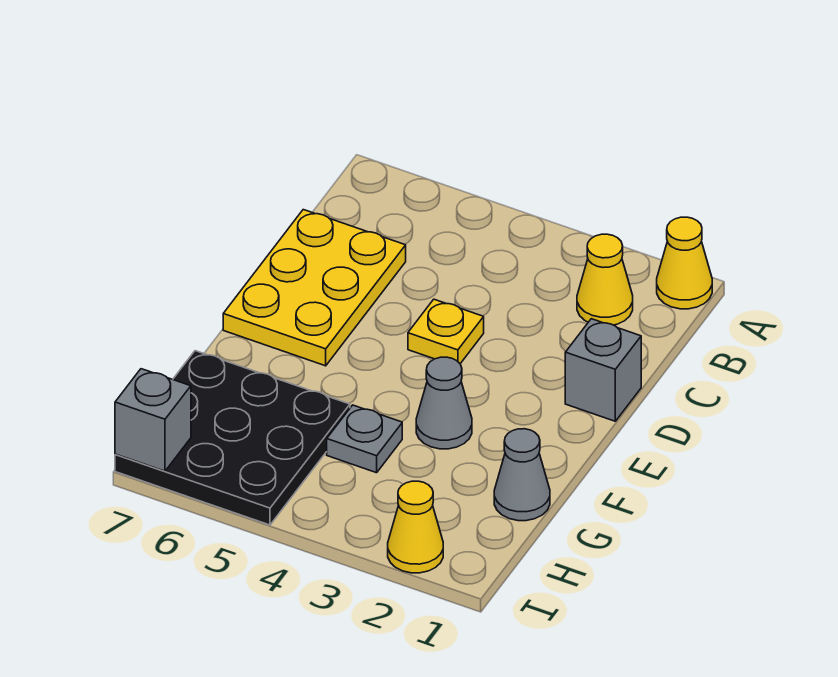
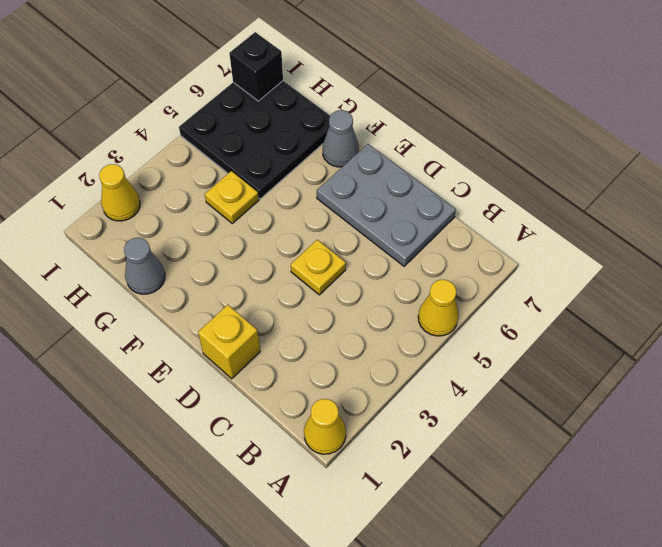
yellow cone B2 level 1 -> yellow cone A5 level 1
yellow plate C6:E7 level 1 -> grey plate C6:E7 level 1
grey brick D1 level 1 -> yellow brick D1 level 1
grey cone F3 level 1 -> grey cone F7 level 1
grey plate G4 level 1 -> yellow plate G4 level 1
grey brick I7 level 2 -> black brick I7 level 2

